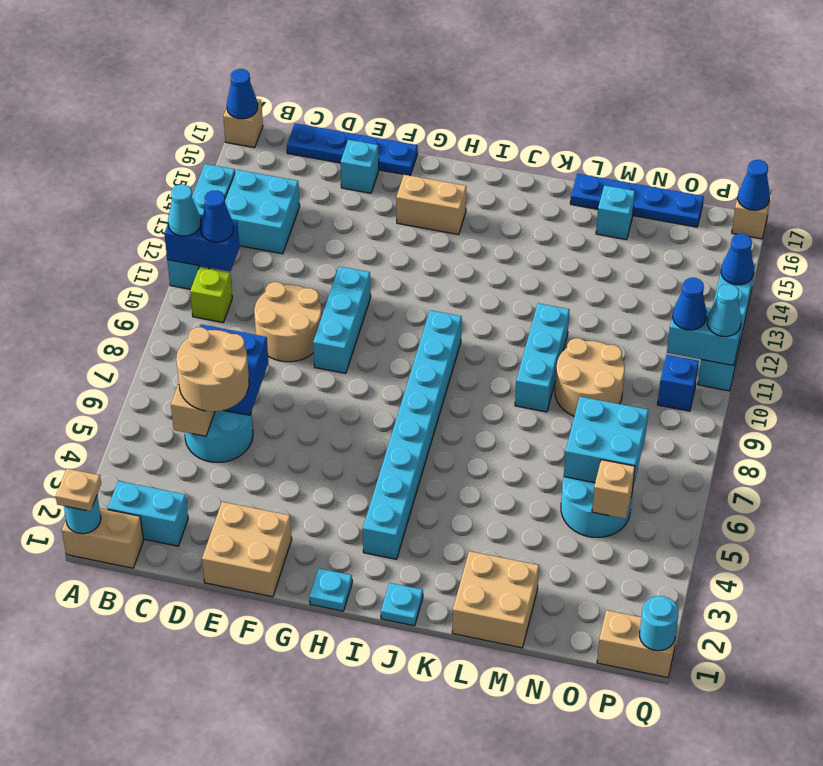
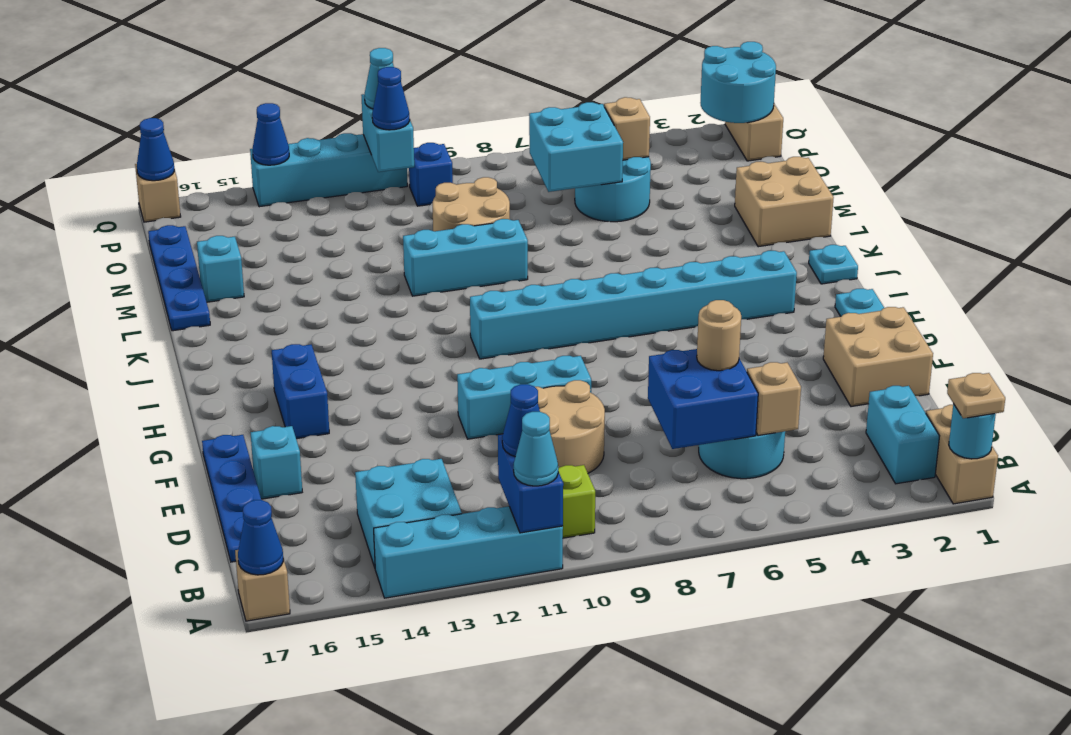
tan round brick C5:D6 level 3 -> tan round brick D6 level 3
tan brick G15:H15 level 1 -> blue brick G15:H15 level 1
cyan round brick Q1 level 2 -> cyan round brick P1:Q2 level 2

